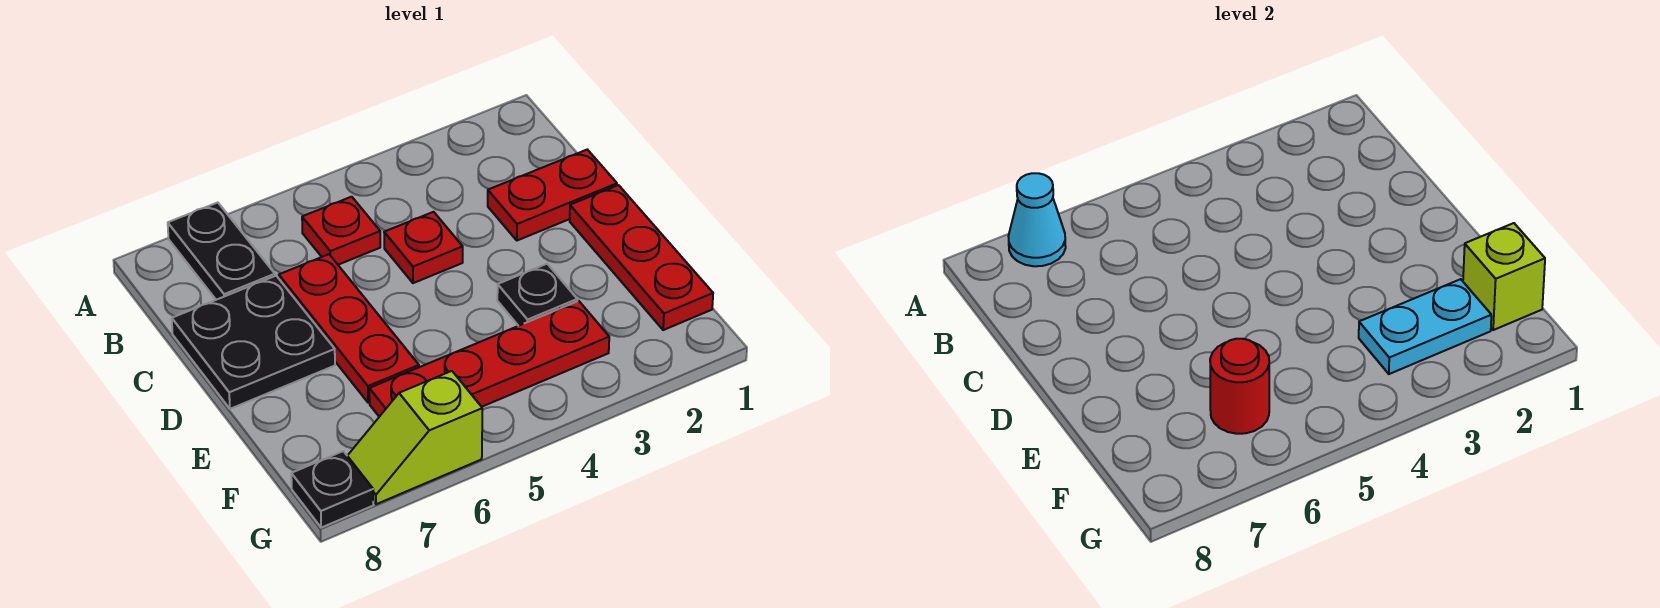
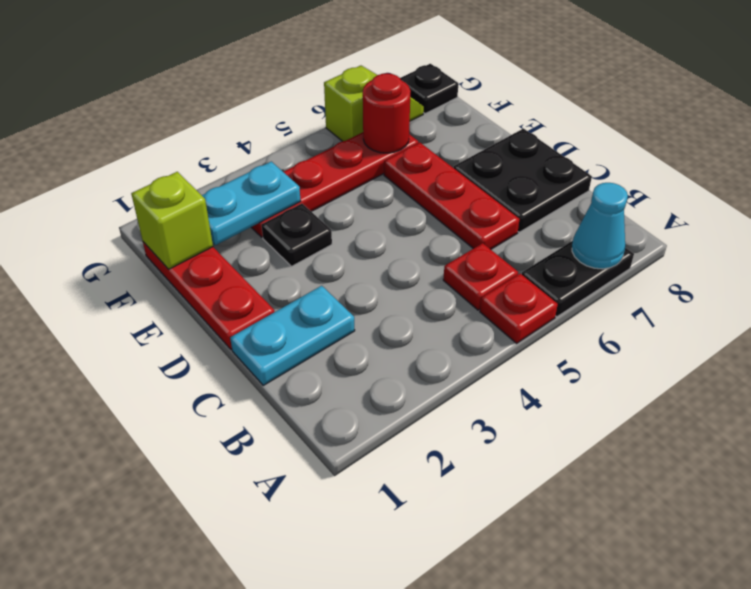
black plate A7:B7 level 1 -> black plate A6:A7 level 1
red plate C1:C2 level 1 -> cyan plate C1:C2 level 1
red plate C4 level 1 -> red plate A5 level 1

